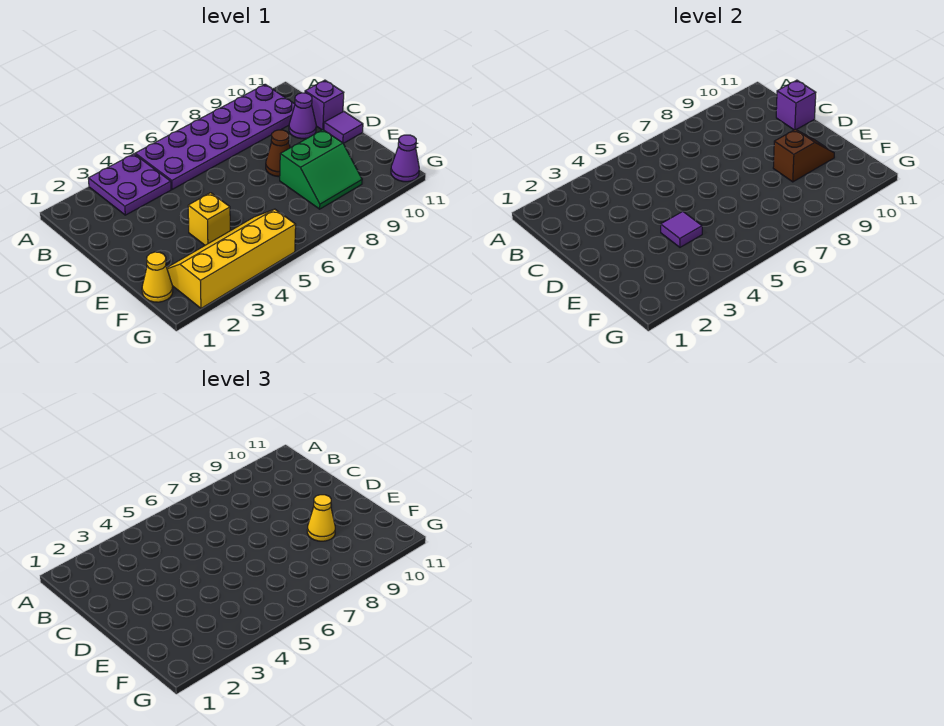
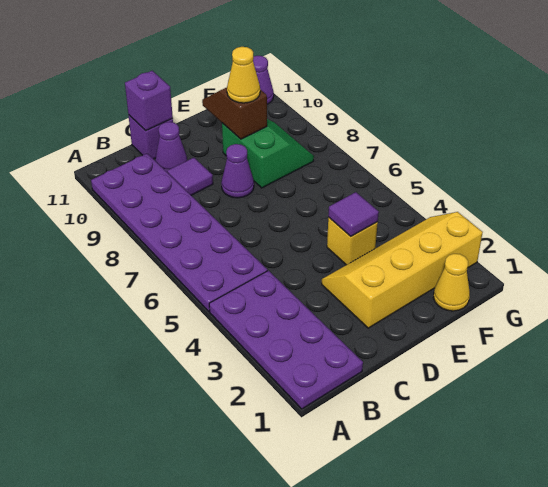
purple plate A3:B4 level 1 -> purple plate A1:B4 level 1
brown cone D8 level 1 -> purple cone D8 level 1
purple tile D11 level 1 -> purple tile C9 level 1
yellow slope F2:G5 level 1 top G -> yellow slope D2:G3 level 1 top 2

